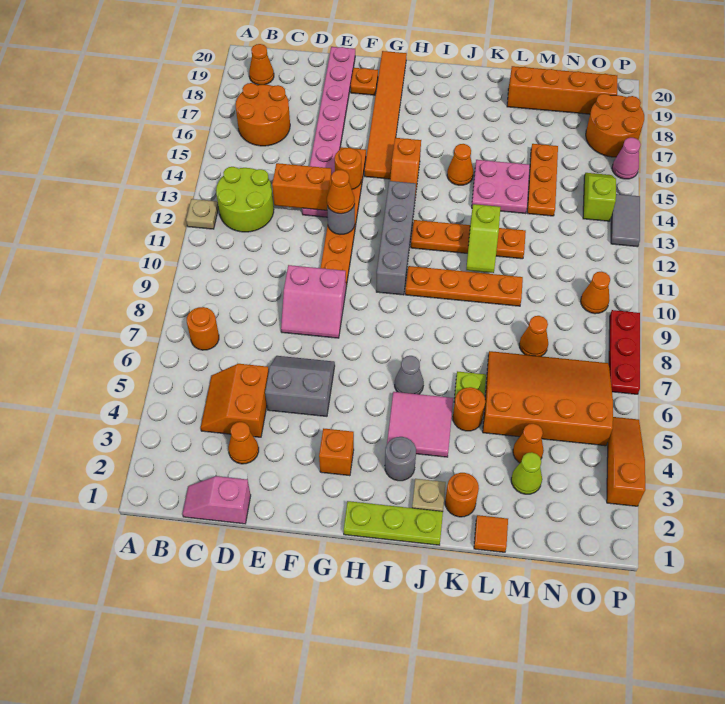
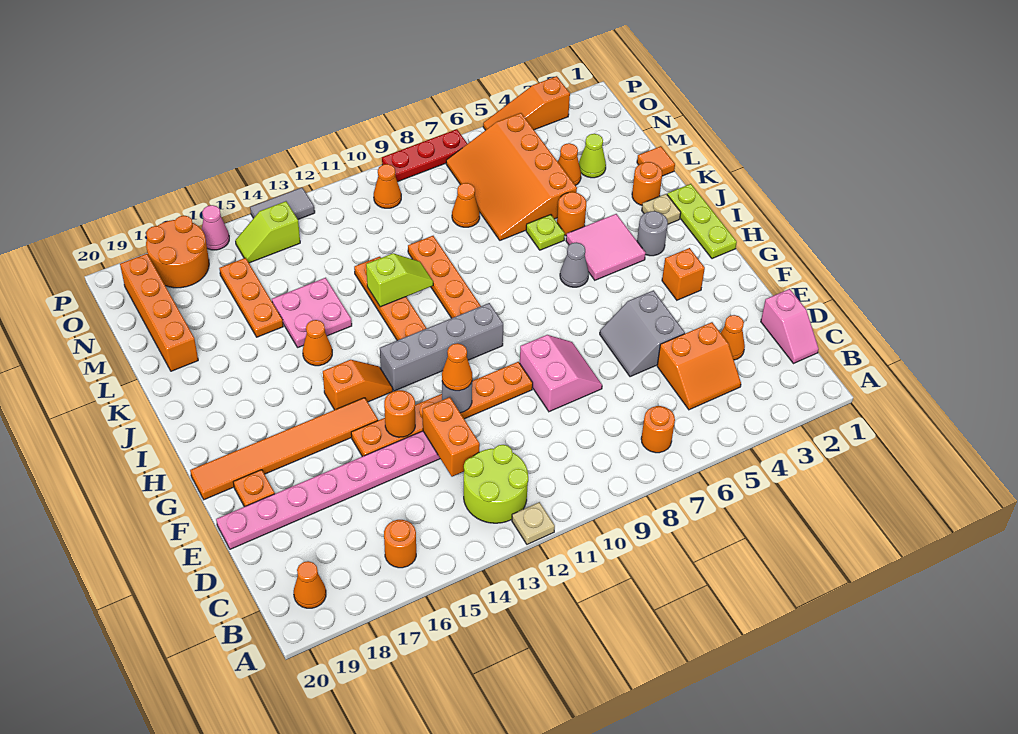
orange round brick B16:C17 level 1 -> orange round brick B16 level 1
orange plate M14:M16 level 1 -> orange plate L16:N16 level 1

